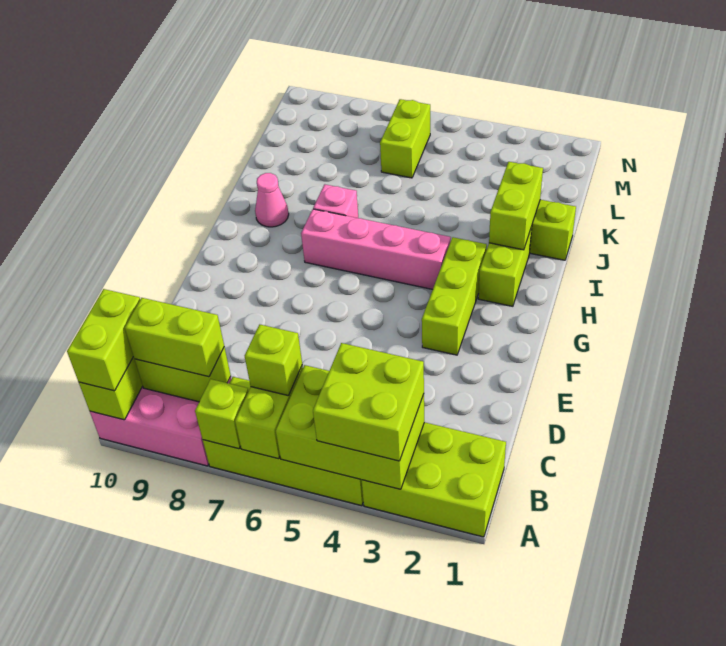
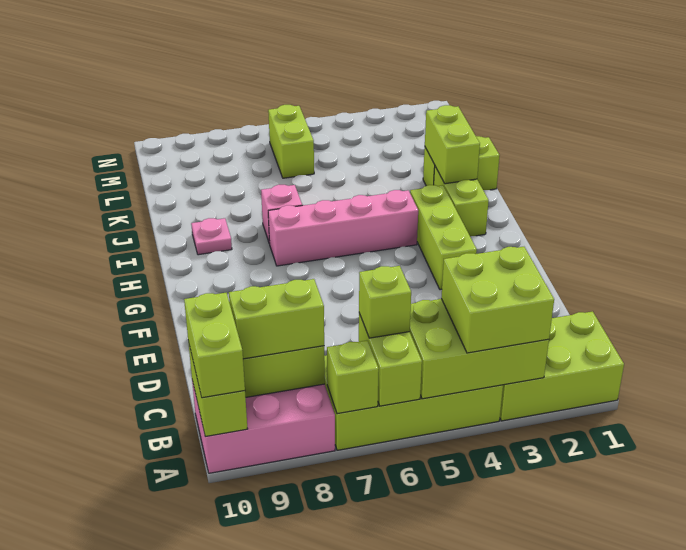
pink cone I9 level 1 -> pink plate I9 level 1

